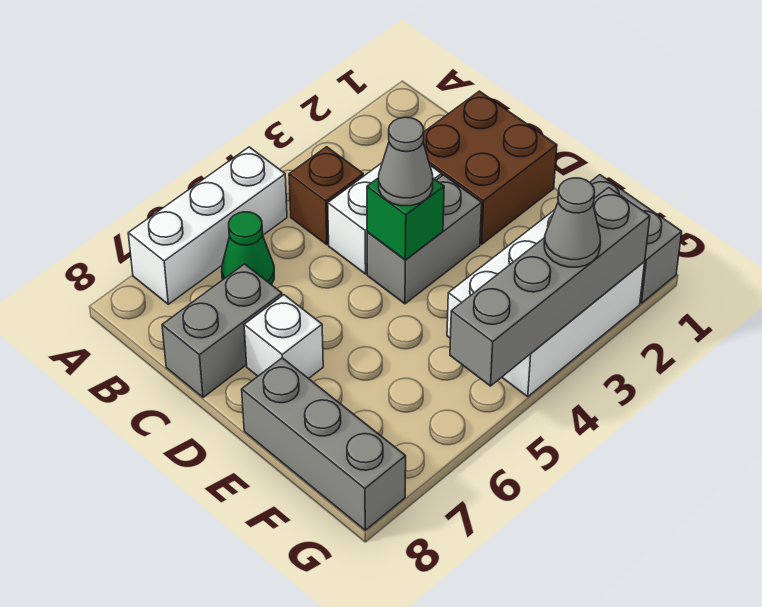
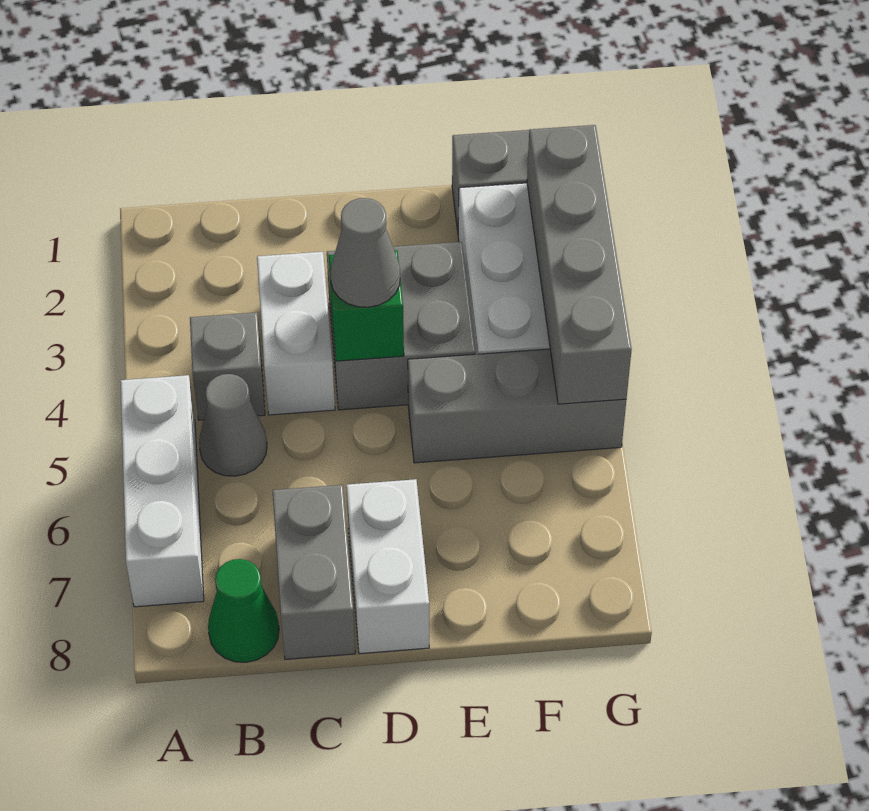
brown brick B4 level 1 -> grey brick B4 level 1
green cone B6 level 1 -> green cone B8 level 1
brown brick C1:D2 level 1 -> none
grey brick D3:D4 level 1 -> grey brick D3:E4 level 1
white brick D7 level 1 -> white brick D7:D8 level 1
grey brick E8:G8 level 1 -> grey brick E5:G5 level 1
grey cone G3 level 3 -> grey cone B5 level 1

